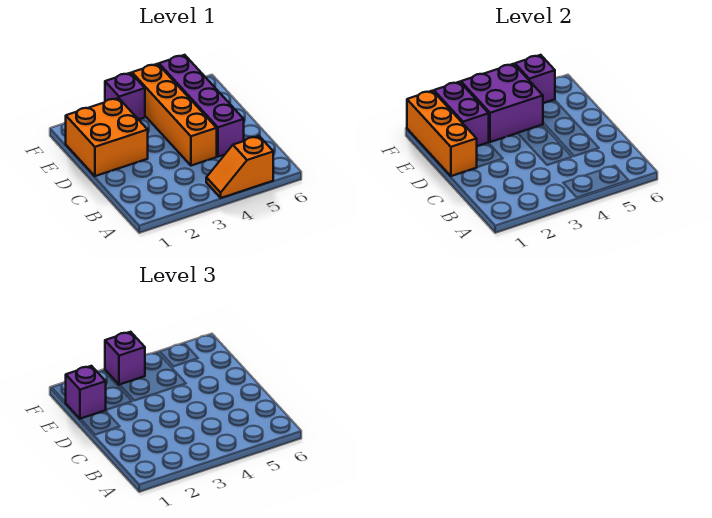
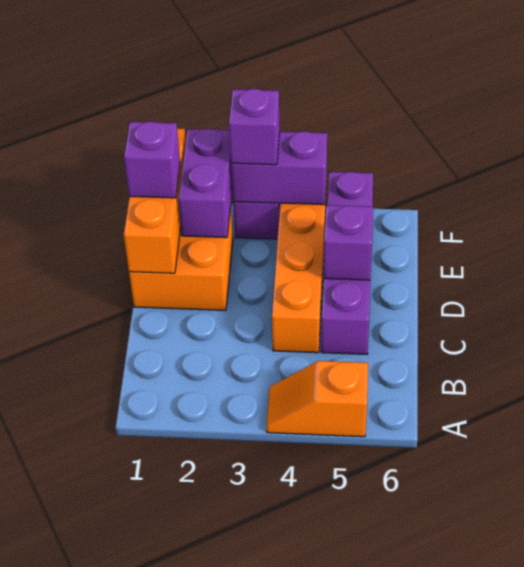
purple brick E3:F4 level 2 -> purple brick F3:F4 level 2
purple brick F5 level 2 -> purple brick D5 level 2

